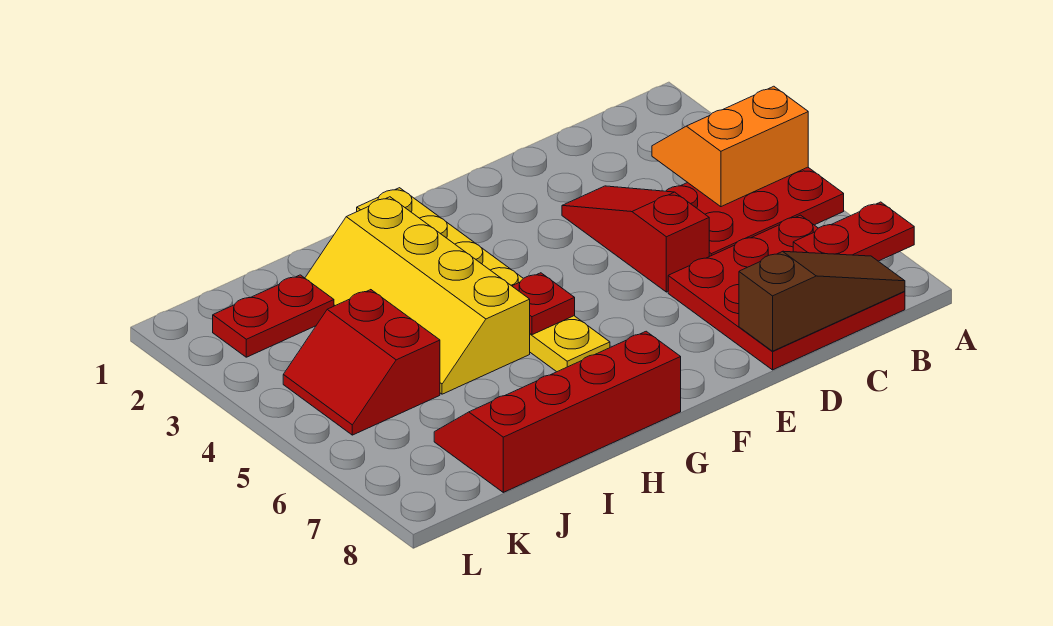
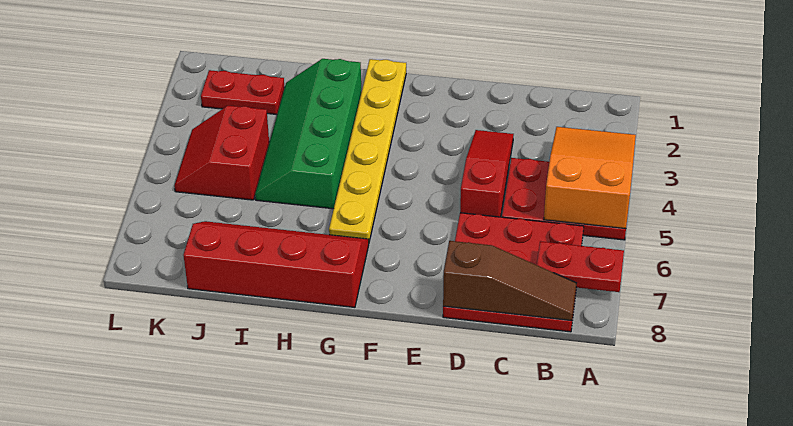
orange slope A3:B4 level 2 top 4 -> orange slope A3:B5 level 2 top 5
red plate G5 level 2 -> none
yellow slope H2:I5 level 1 top H -> green slope H2:I5 level 1 top H

